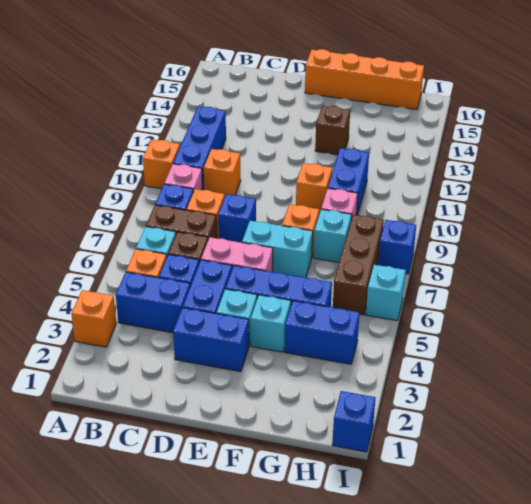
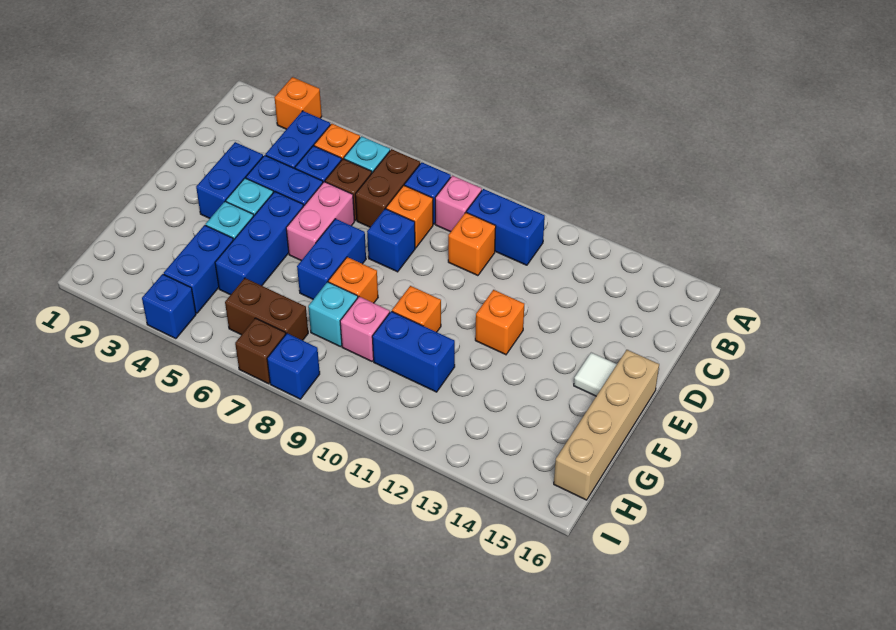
orange brick A10 level 1 -> orange brick E12 level 1
blue brick B10:B12 level 1 -> blue brick B10:B11 level 1
cyan brick E7:F7 level 1 -> blue brick E7:F7 level 1
none -> white tile E15 level 1
orange brick E16:H16 level 1 -> tan brick E16:H16 level 1
brown brick F13 level 1 -> brown brick I7 level 1
brown brick H6:H8 level 1 -> brown brick H6:H7 level 1
blue brick I1 level 1 -> blue brick I4 level 1
cyan brick I6 level 1 -> none

